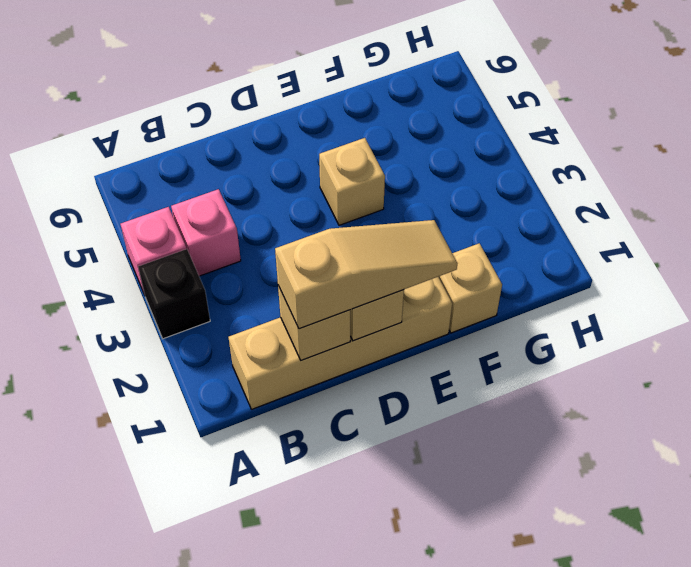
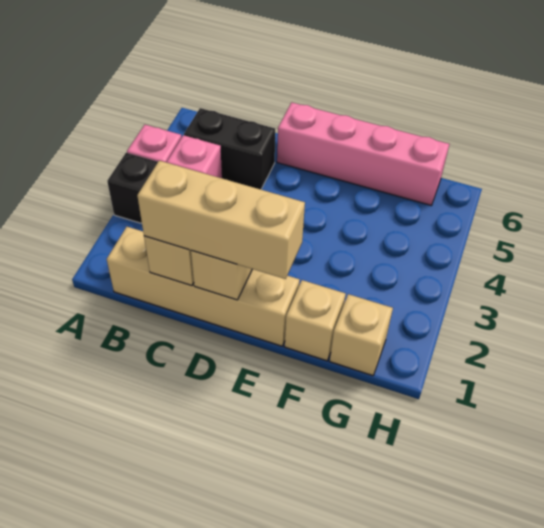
none -> black brick B5:C5 level 1
tan slope C1:E1 level 3 top C -> tan brick C1:E1 level 3
none -> pink brick D6:G6 level 1
tan brick E4 level 1 -> tan brick G1 level 1

